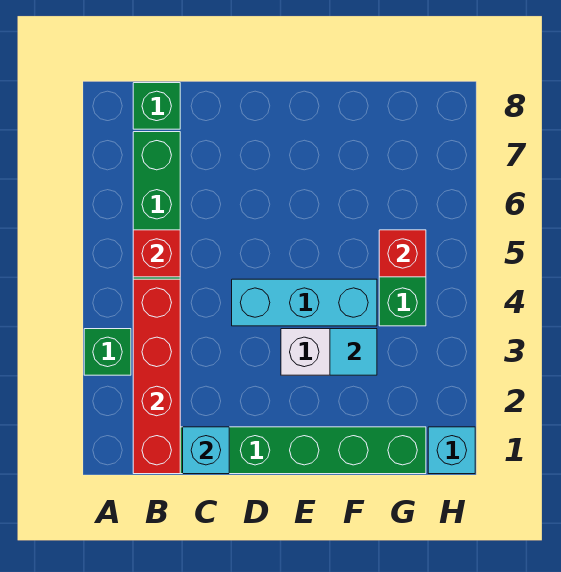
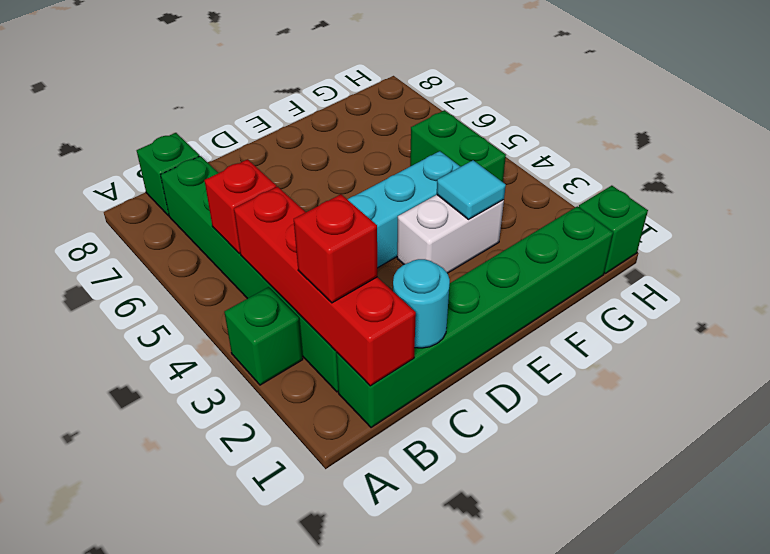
cyan brick C1 level 2 -> cyan round brick C1 level 2
red brick G5 level 2 -> red brick B2 level 3
cyan brick H1 level 1 -> green brick H1 level 1

